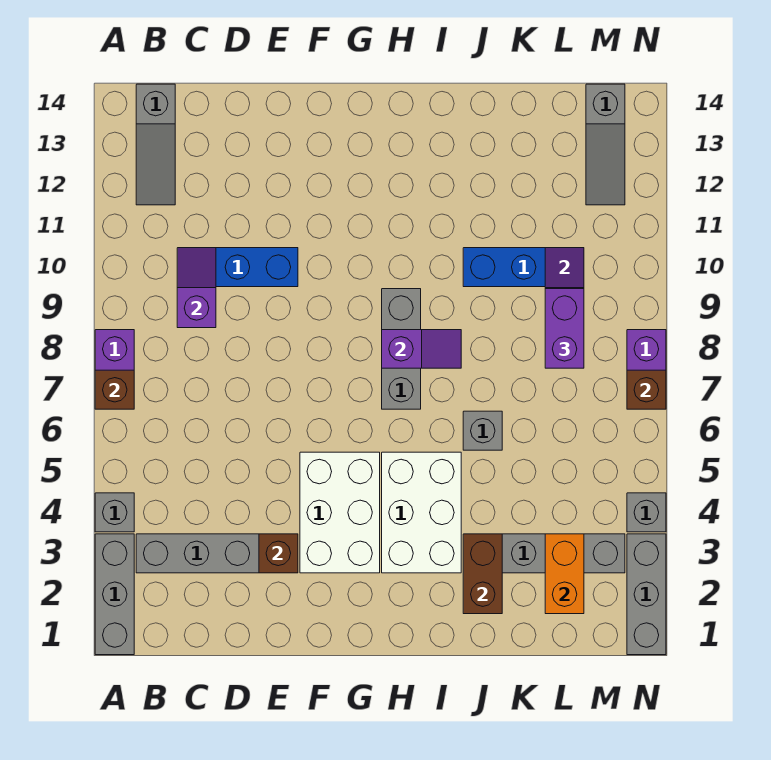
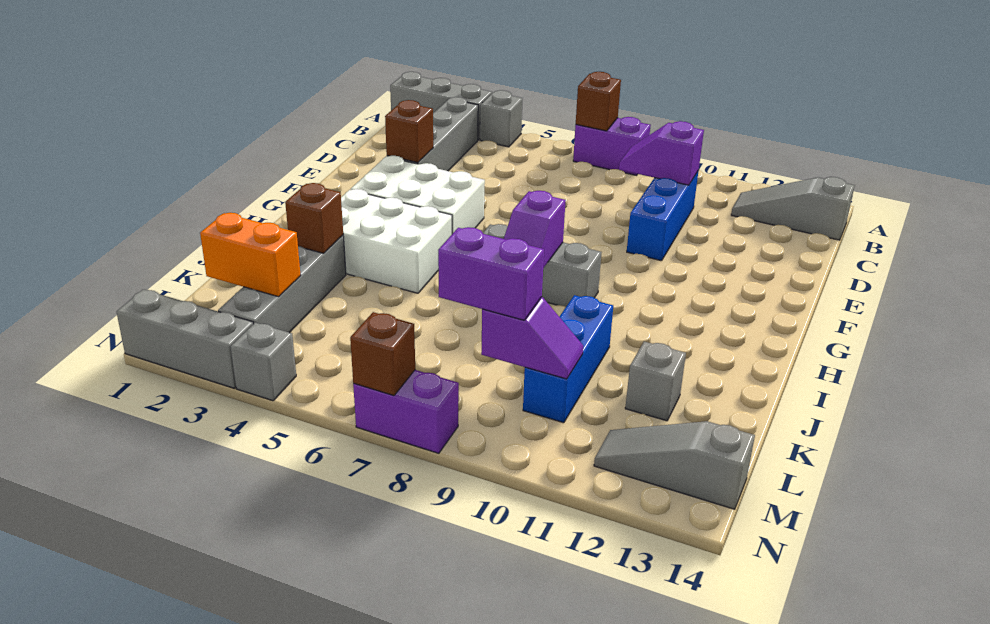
purple slope C9:C10 level 2 top 9 -> purple slope C9:C10 level 2 top 10
brown brick J2:J3 level 2 -> brown brick J3 level 2
grey brick J6 level 1 -> grey brick K12 level 1

